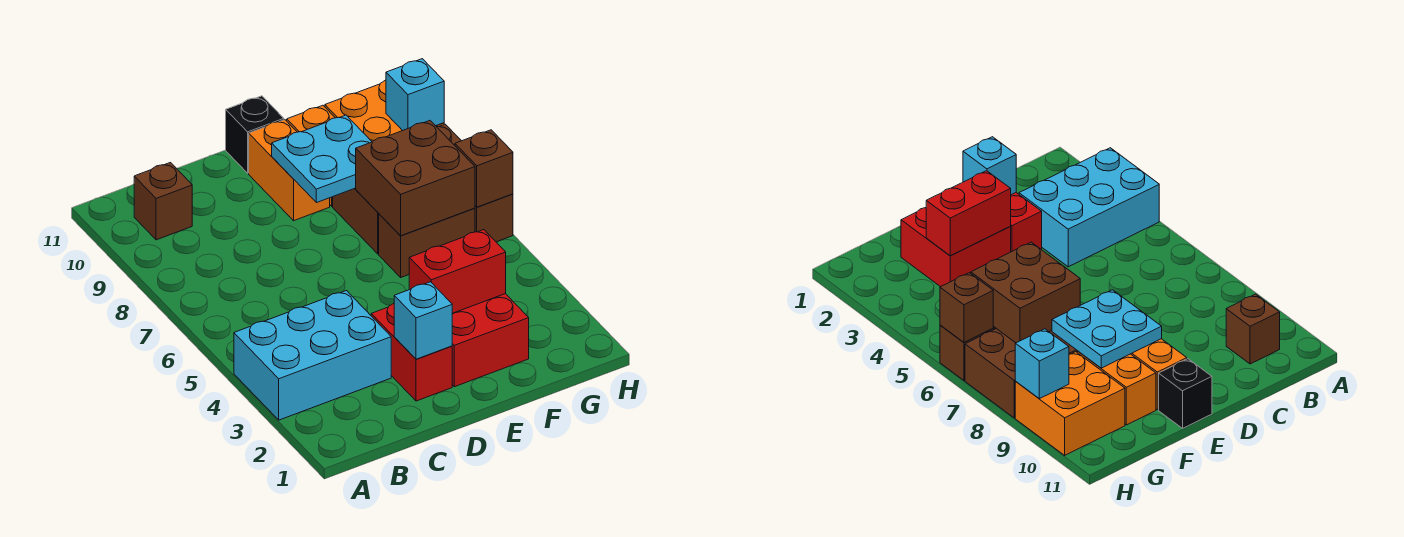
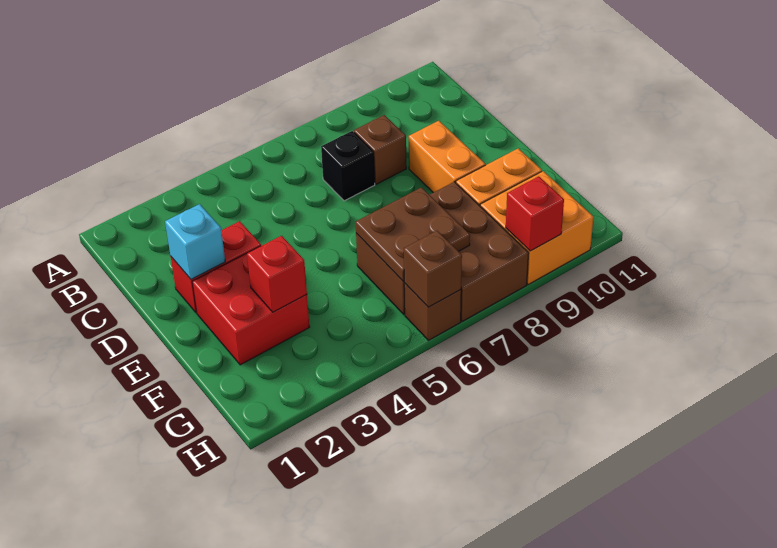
cyan brick A3:C4 level 1 -> none
brown brick B10 level 1 -> brown brick C8 level 1
red brick E3:F3 level 2 -> red brick F3 level 2
cyan plate E8:F9 level 2 -> none
orange brick E9:E10 level 1 -> orange brick D9:E9 level 1
black brick E11 level 1 -> black brick C7 level 1
brown brick F6:G7 level 2 -> brown plate F6:G7 level 2
cyan brick H9 level 2 -> red brick H9 level 2

